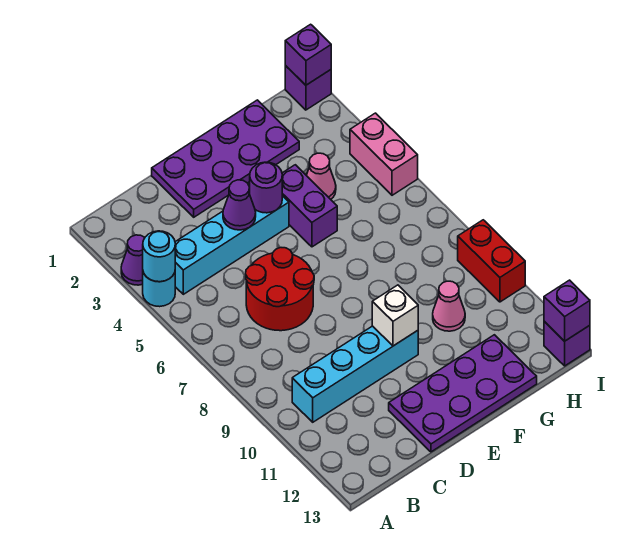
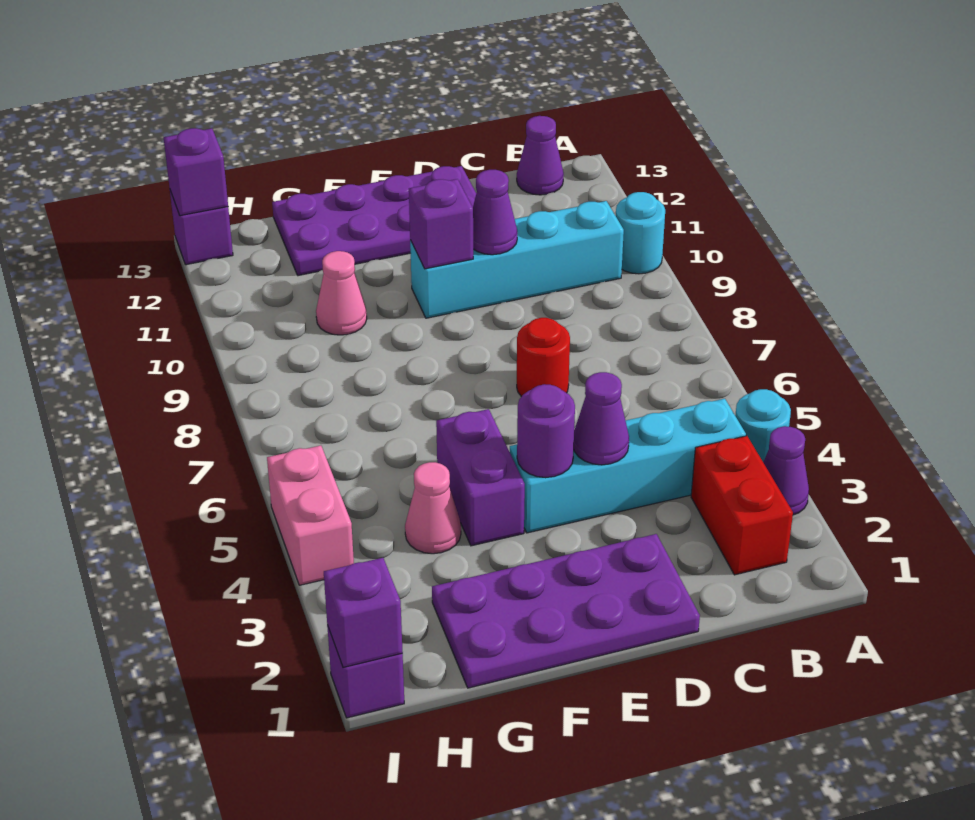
cyan round brick A4 level 2 -> cyan round brick A10 level 1
none -> purple cone B13 level 1
red round brick C6:D7 level 1 -> red round brick D7 level 1
none -> purple cone D10 level 2
white brick E10 level 2 -> purple brick E10 level 2
red brick I9:I10 level 1 -> red brick B2:B3 level 1

